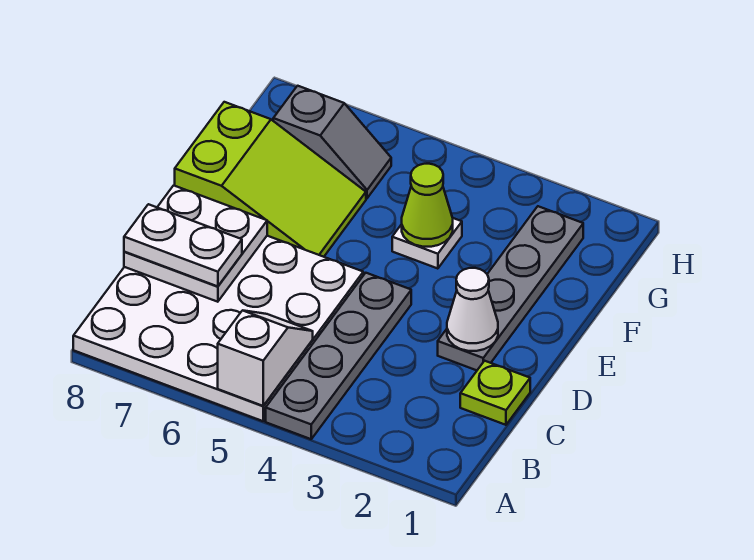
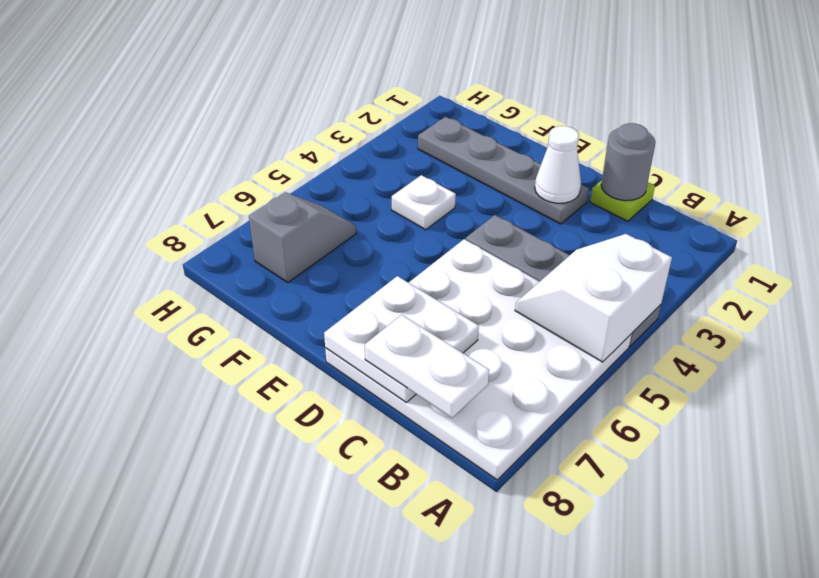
white slope A5:B5 level 2 top A -> white slope A4:B5 level 2 top A
none -> grey round brick C1 level 2
white plate C7:C8 level 3 -> white plate B8:C8 level 3
lime slope E6:F8 level 1 top 8 -> none
lime cone F4 level 2 -> none

